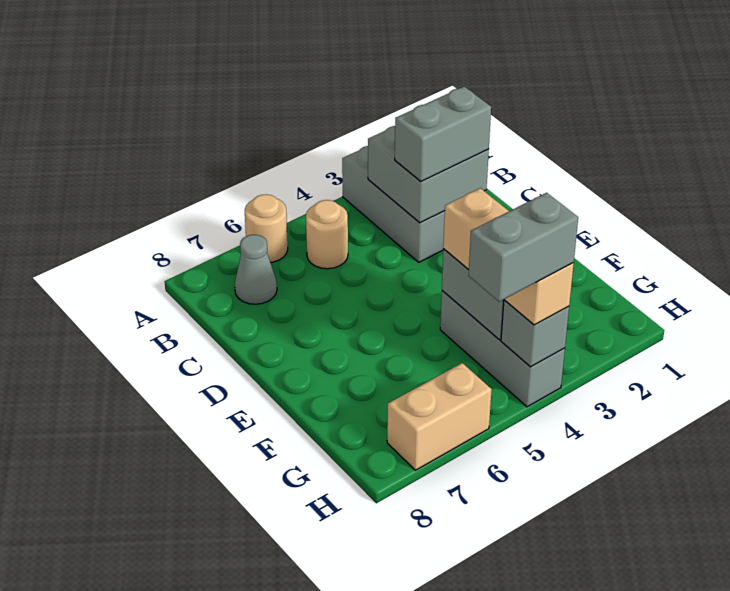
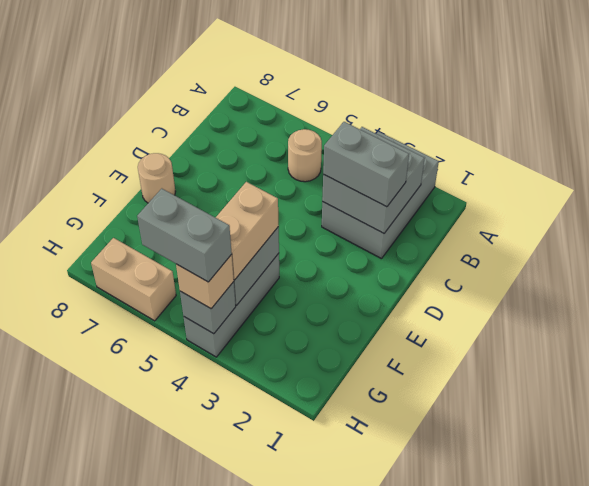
tan round brick A6 level 1 -> tan round brick E8 level 1
grey cone B7 level 1 -> none

